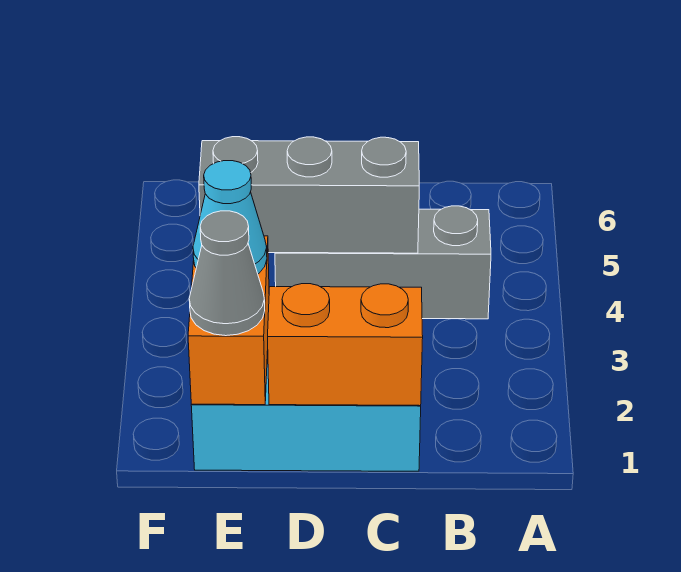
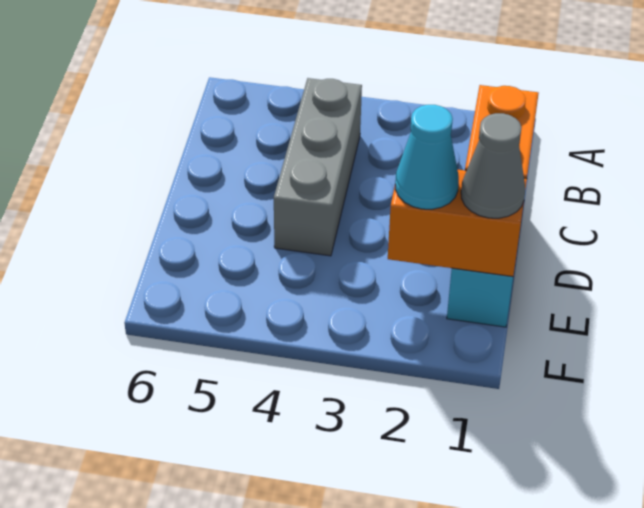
grey brick C4:E4 level 2 -> none

